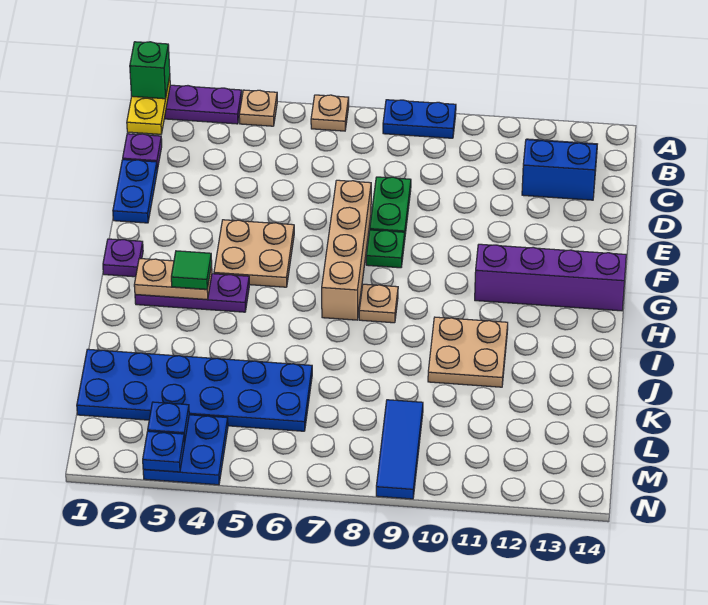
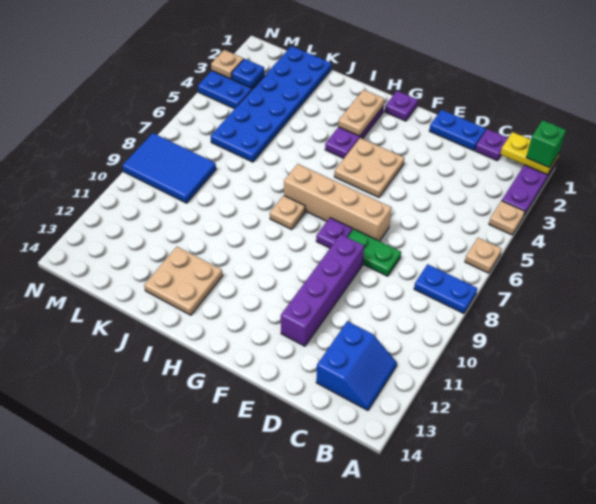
blue plate A8:A9 level 1 -> blue plate A8:B8 level 1
green plate F8 level 1 -> purple plate F8 level 1
purple brick G11:G14 level 1 -> purple brick E9:E12 level 1
green tile H3 level 3 -> none
tan plate I10:J11 level 1 -> tan plate I12:J13 level 1
blue tile L9:N9 level 1 -> blue tile L8:N9 level 1
blue plate N3 level 2 -> tan plate N3 level 2

